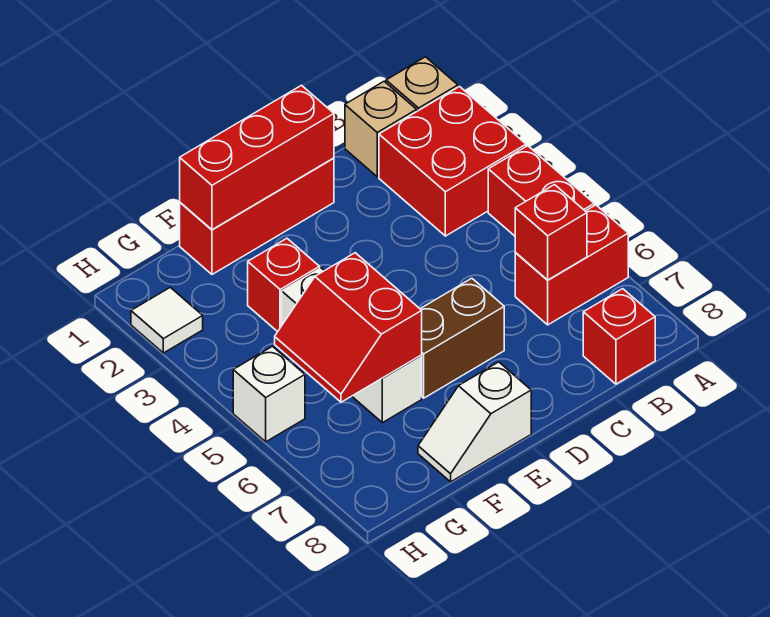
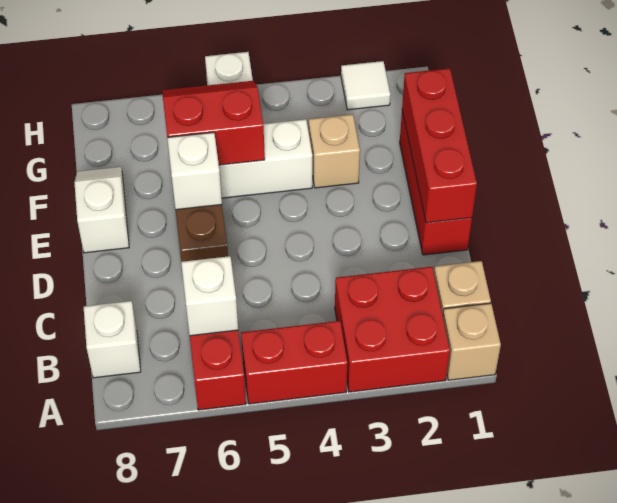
red brick B6 level 2 -> white brick B6 level 2
red brick B8 level 1 -> white brick B8 level 1
none -> white brick E6 level 2
red brick F3 level 1 -> tan brick F3 level 1

